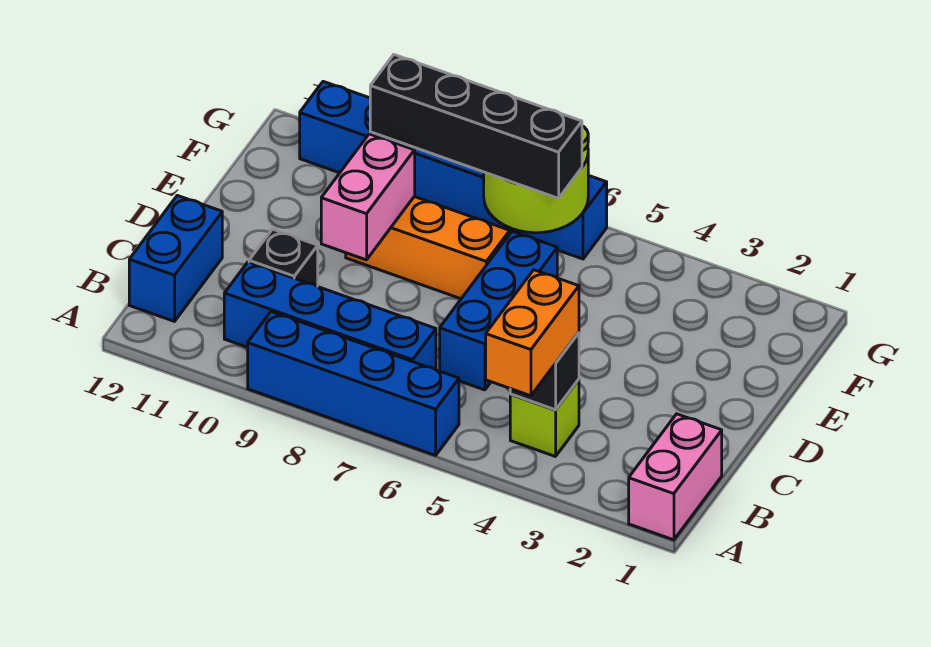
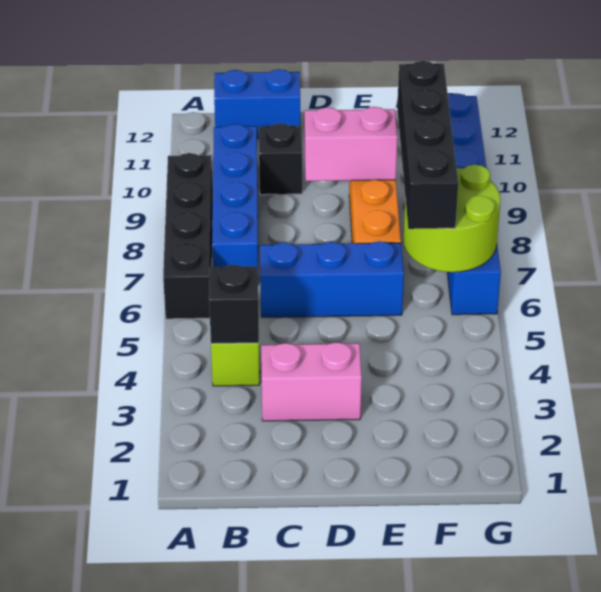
pink brick A1:B1 level 1 -> pink brick C3:D3 level 1
orange brick A4:B4 level 3 -> none
blue brick A6:A9 level 1 -> black brick A6:A9 level 1

